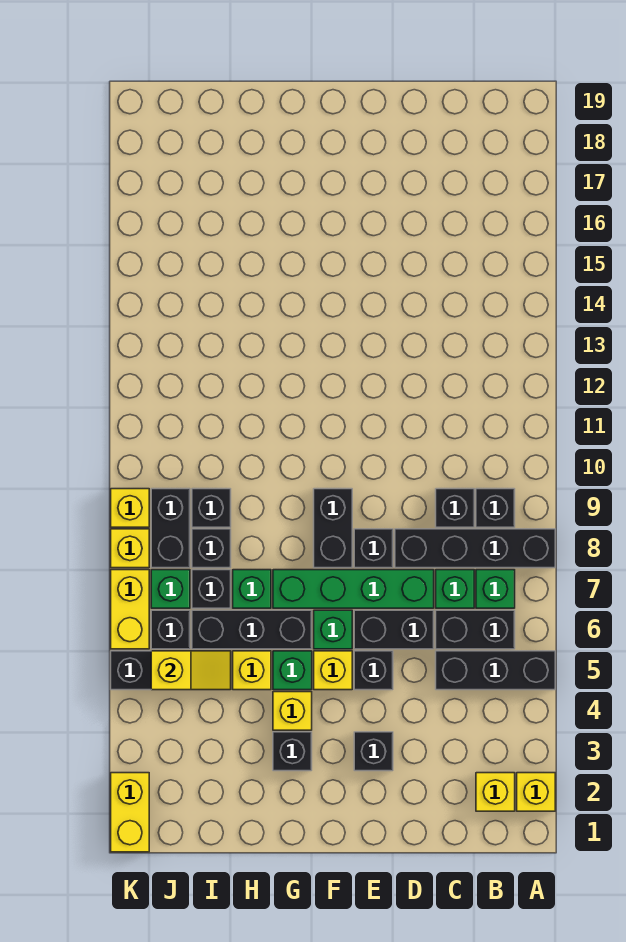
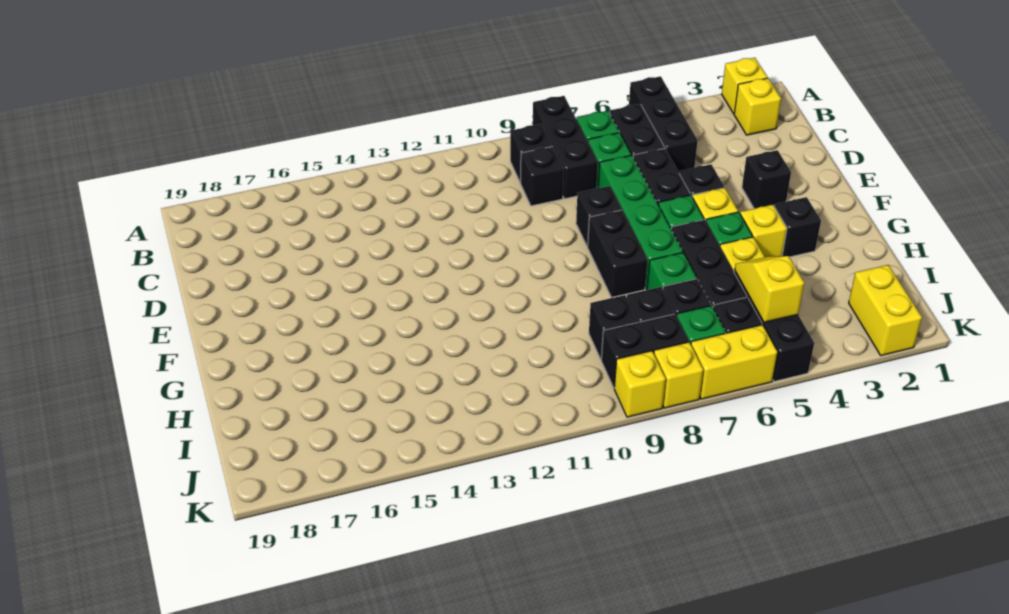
black brick A8:D8 level 1 -> black brick A8:C8 level 1
black brick F8:F9 level 1 -> black brick F8:G8 level 1
yellow brick K1:K2 level 1 -> yellow brick J2:K2 level 1

